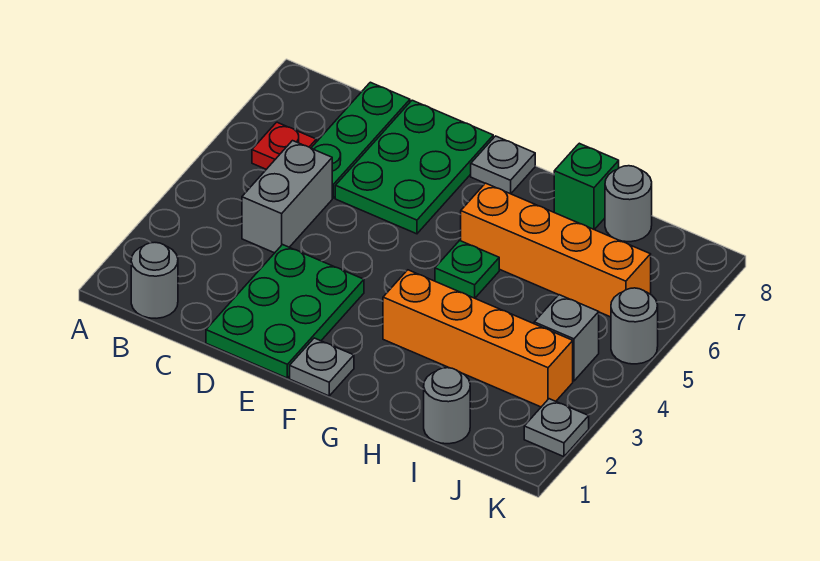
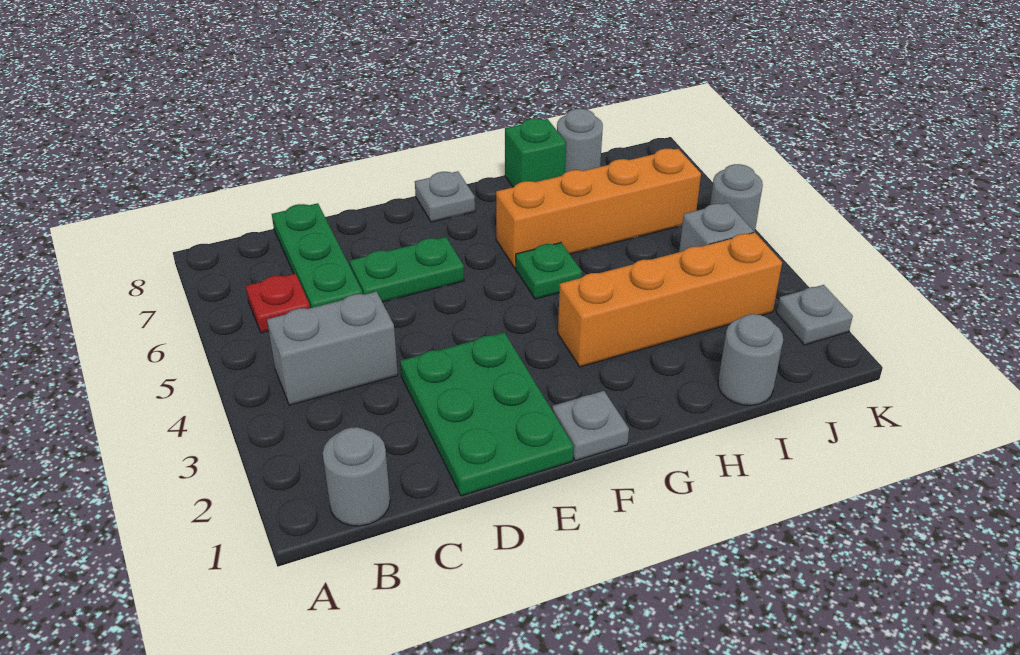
grey brick C4:C5 level 1 -> grey brick B4:C4 level 1
green plate D6:E8 level 1 -> green plate D6:E6 level 1

